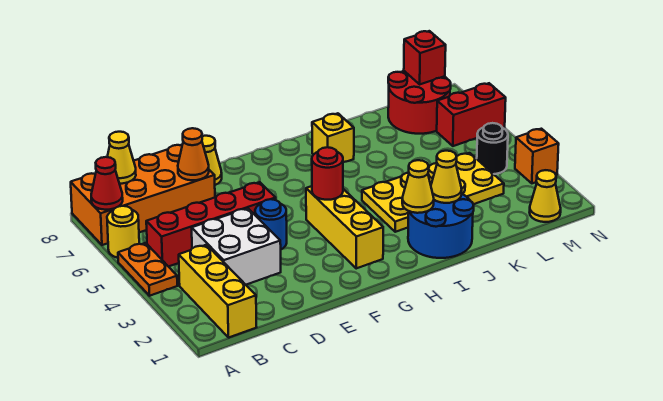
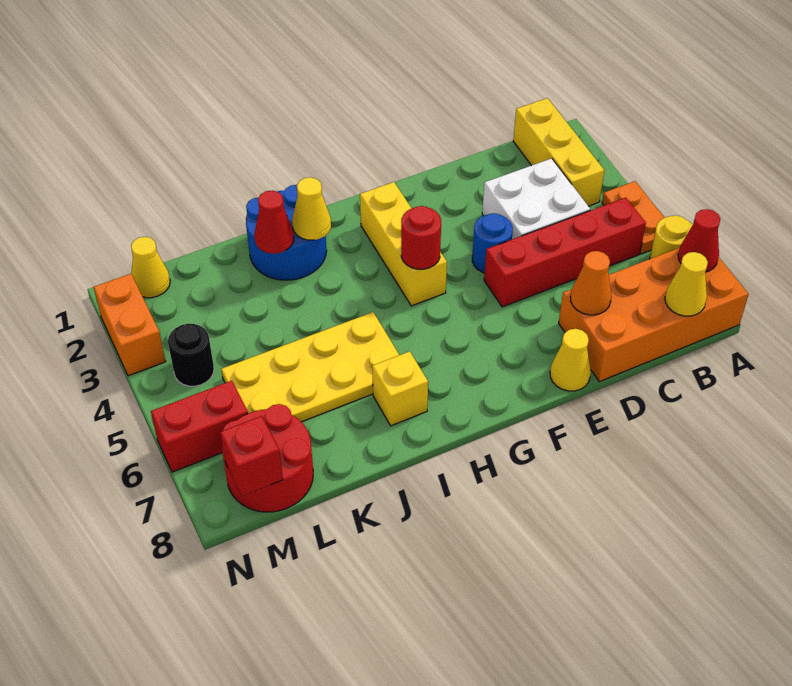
yellow plate I3:L4 level 1 -> yellow plate I5:L6 level 1
yellow cone J2 level 2 -> red cone J2 level 2
orange brick N3 level 1 -> orange brick N2:N3 level 1

